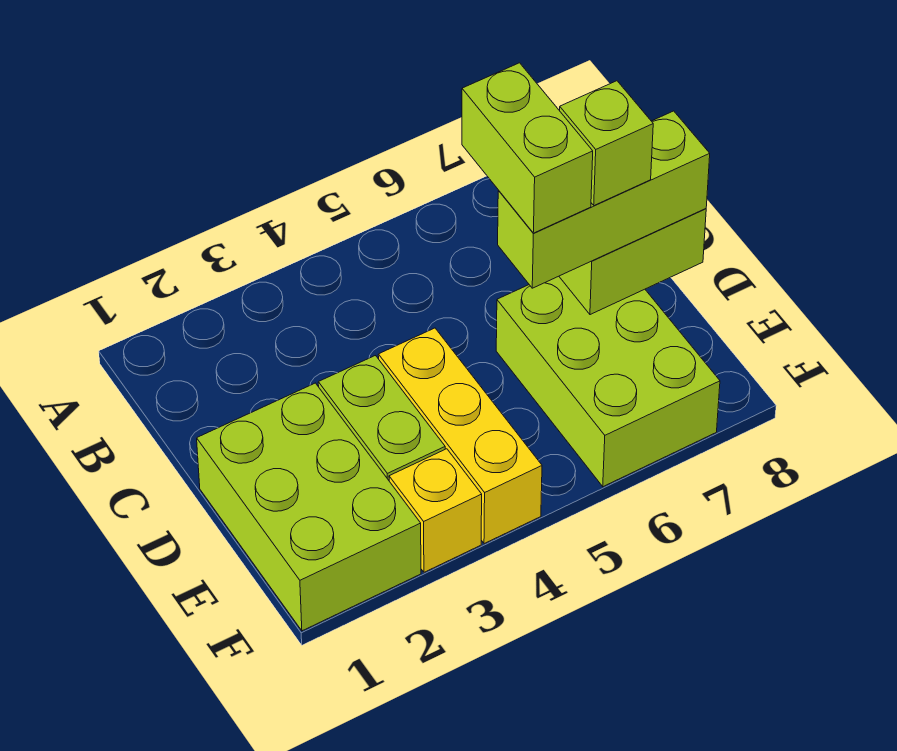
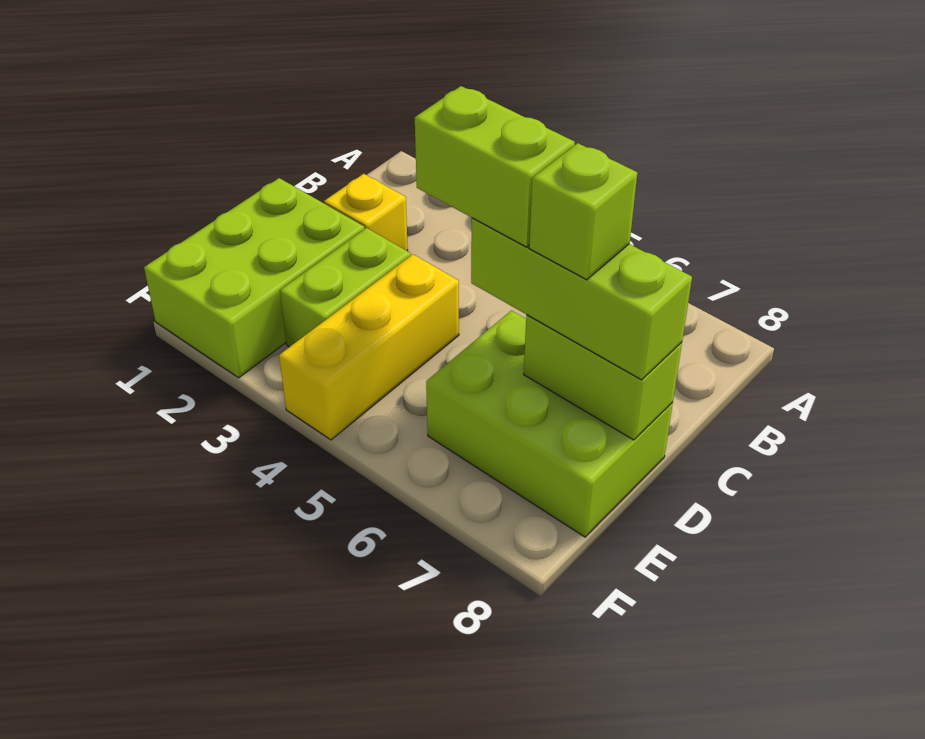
lime brick C6:D6 level 4 -> lime brick D5:D6 level 4
lime brick D6:F7 level 1 -> lime brick D6:E8 level 1
yellow brick F3 level 1 -> yellow brick C2 level 1

